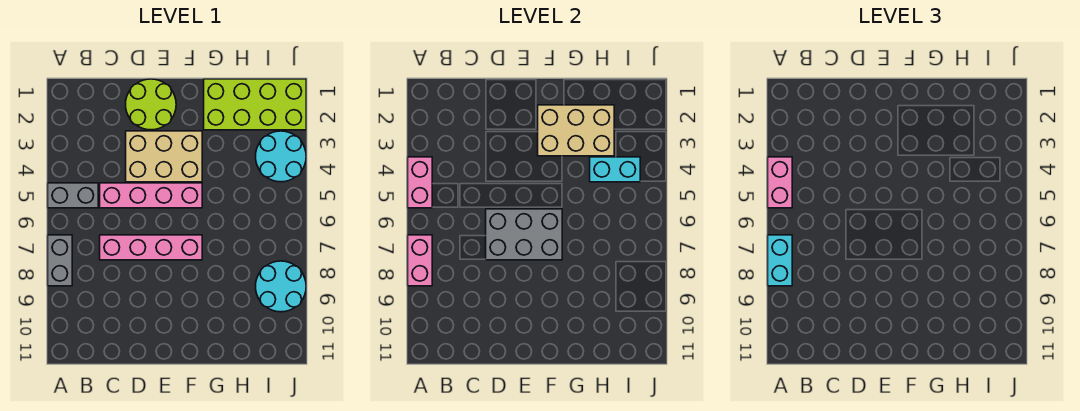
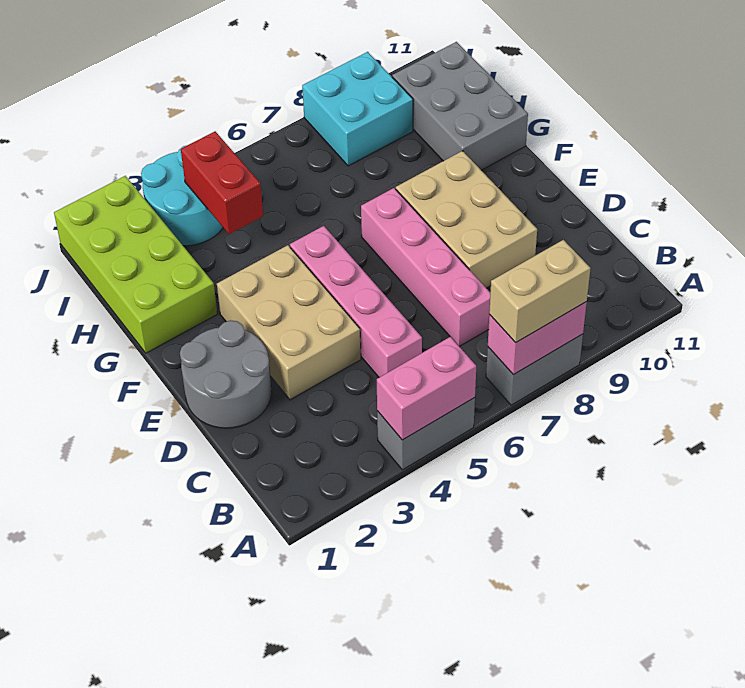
pink brick A4:A5 level 3 -> none
grey brick A5:B5 level 1 -> grey brick A4:A5 level 1
cyan brick A7:A8 level 3 -> tan brick A7:A8 level 3
lime round brick D1:E2 level 1 -> grey round brick D1:E2 level 1
grey brick D6:F7 level 2 -> grey brick G10:I11 level 1
tan brick F2:H3 level 2 -> tan brick D8:F9 level 1
cyan brick H4:I4 level 2 -> red brick H4:I4 level 2
cyan round brick I8:J9 level 1 -> cyan brick I8:J9 level 1

